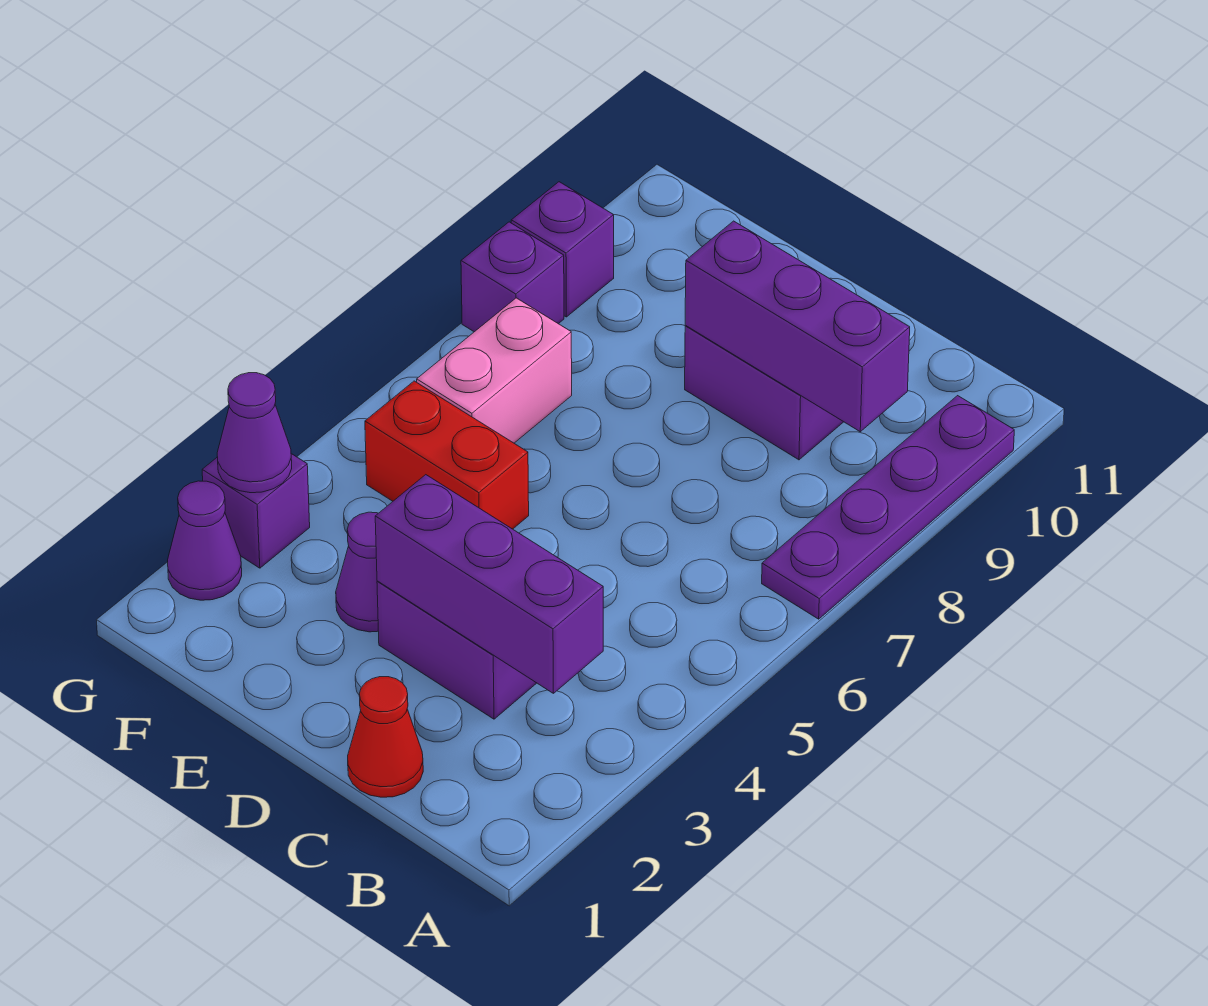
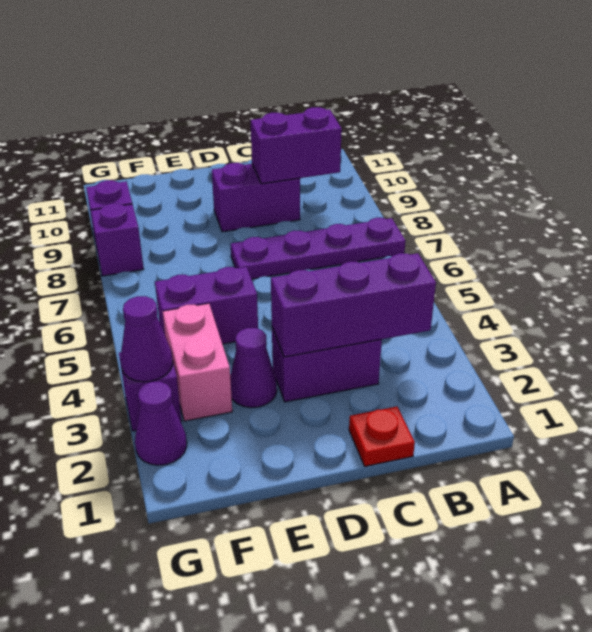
purple plate A7:A10 level 1 -> purple plate A7:D7 level 1
purple brick B9:D9 level 2 -> purple brick B9:C9 level 2
red cone C1 level 1 -> red plate C1 level 1
red brick E5:F5 level 1 -> purple brick E5:F5 level 1
pink brick F6:F7 level 1 -> pink brick F3:F4 level 1

